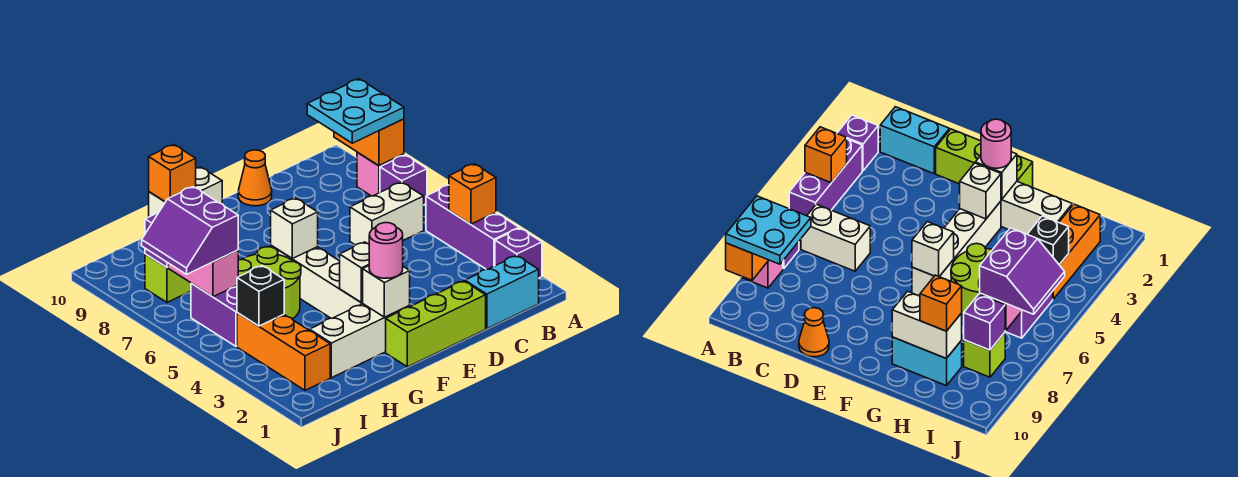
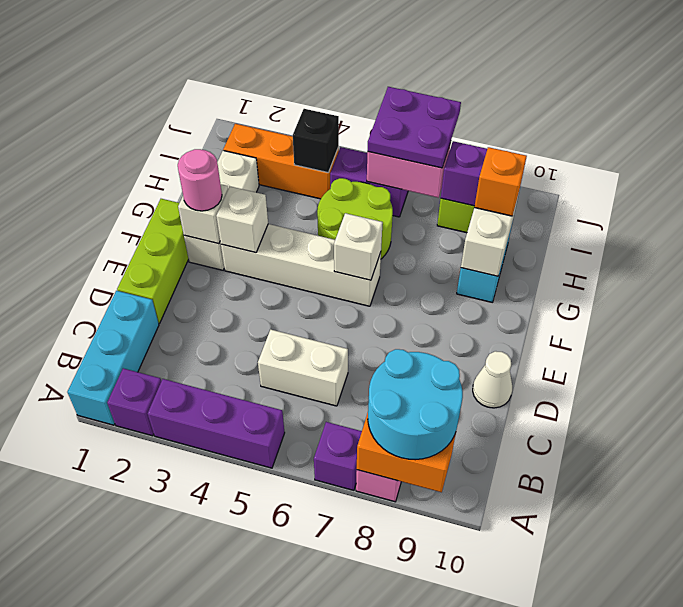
orange brick A4 level 2 -> none
cyan plate A8:B9 level 3 -> cyan round brick A8:B9 level 3
cyan brick B1:C1 level 1 -> cyan brick A1:C1 level 1
white brick B6:C6 level 1 -> white brick C5:C6 level 1
orange cone D10 level 1 -> white cone D10 level 1
purple slope I6:J7 level 3 top I -> purple plate I6:J7 level 3

